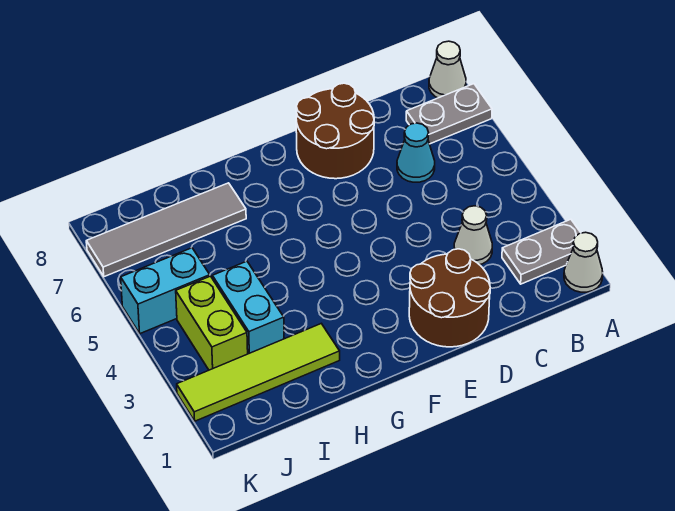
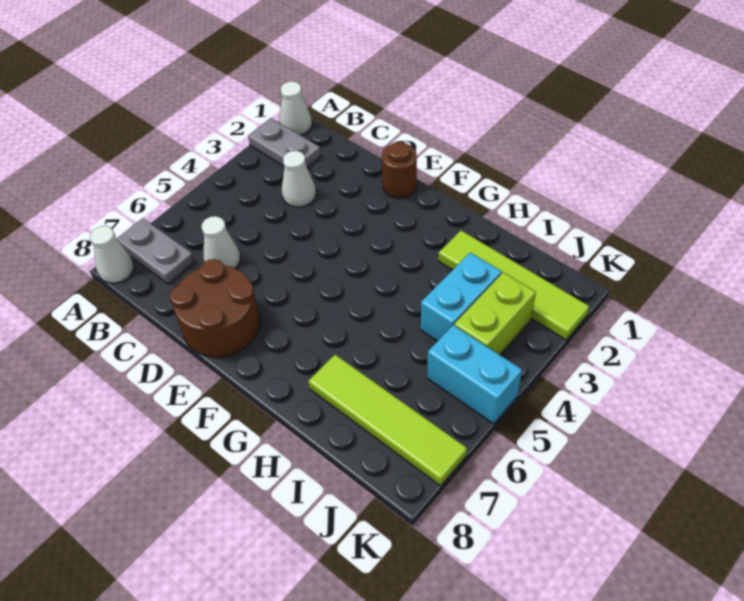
cyan cone C6 level 1 -> white cone C6 level 1
brown round brick D1:E2 level 1 -> brown round brick E1 level 1
grey tile H7:K7 level 1 -> lime tile H7:K7 level 1

